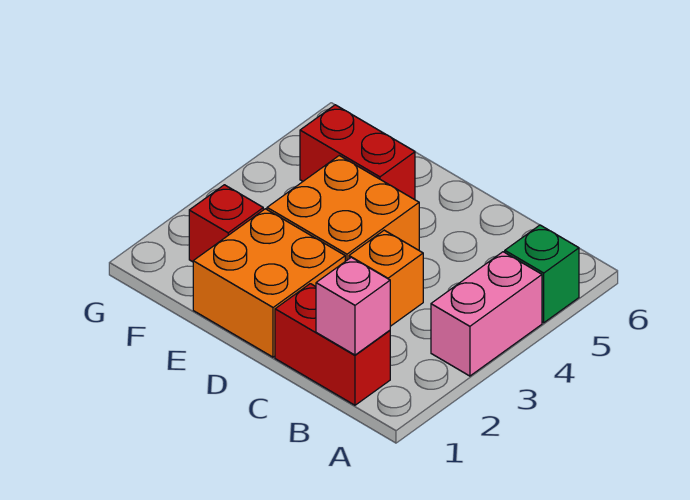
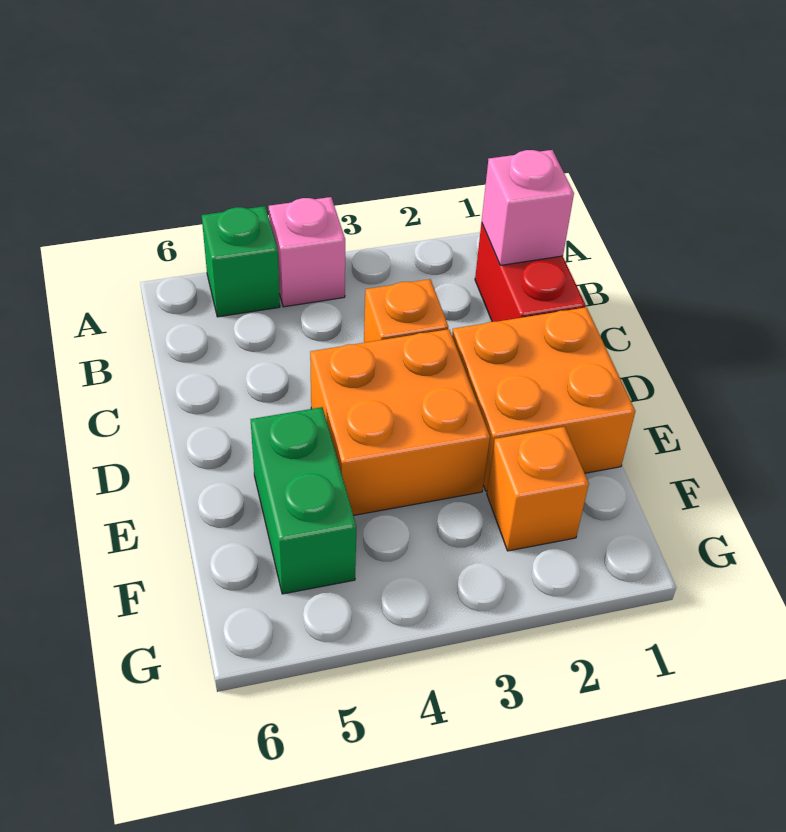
pink brick A3:A4 level 1 -> pink brick A4 level 1
red brick E5:F5 level 1 -> green brick E5:F5 level 1
red brick F2 level 1 -> orange brick F2 level 1

